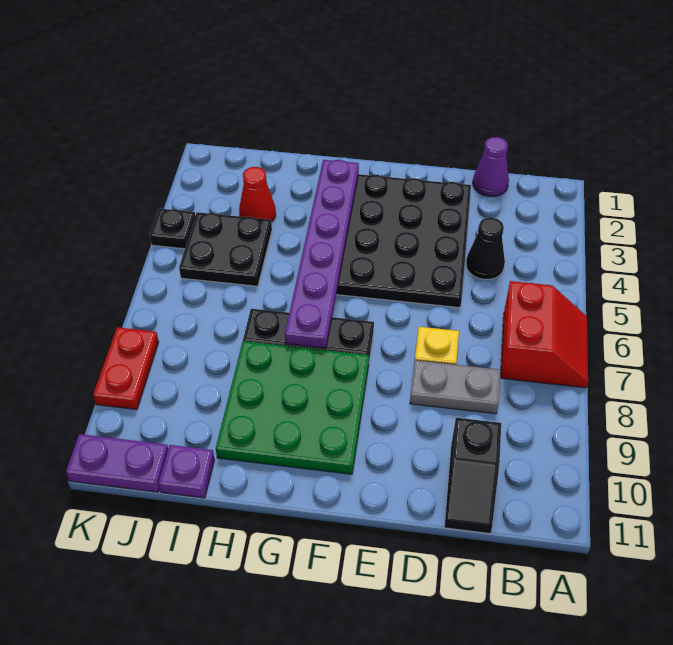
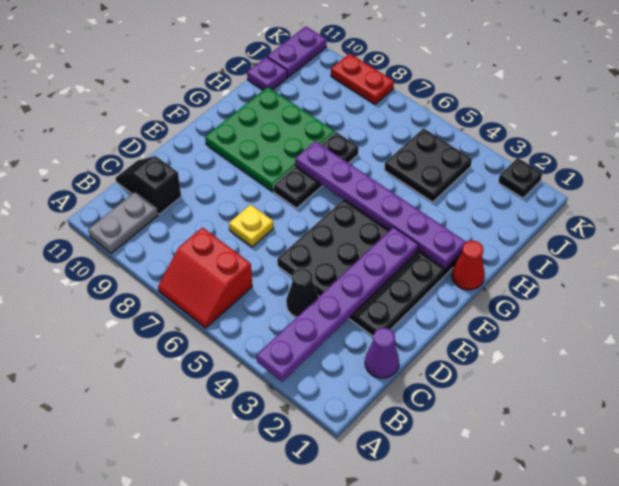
none -> purple plate A3:F3 level 2
grey plate C8:D8 level 1 -> grey plate A10:B10 level 1
red cone I3 level 1 -> red cone G1 level 1
black plate K4 level 1 -> black plate K2 level 1

